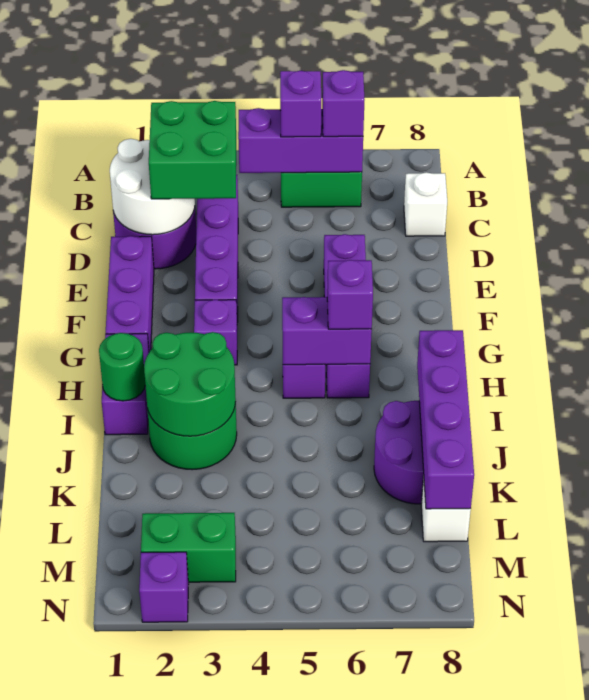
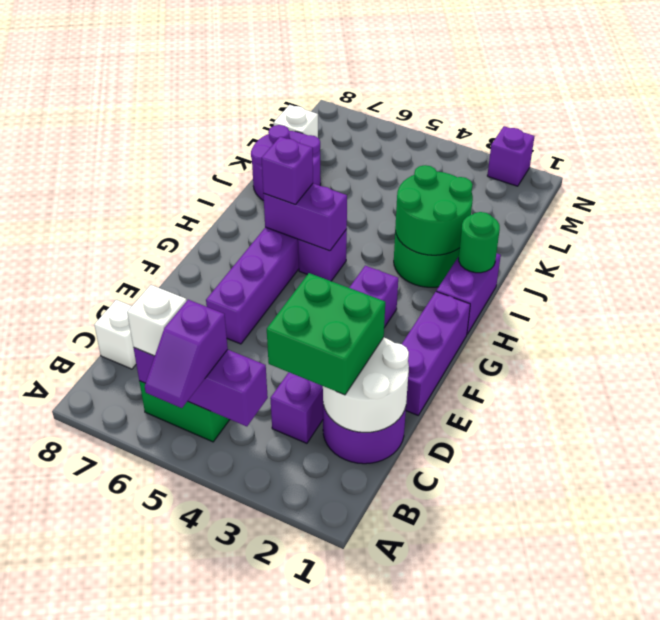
purple brick B6 level 3 -> white brick B6 level 3
purple brick I8:L8 level 2 -> none
green brick M2:M3 level 1 -> none

